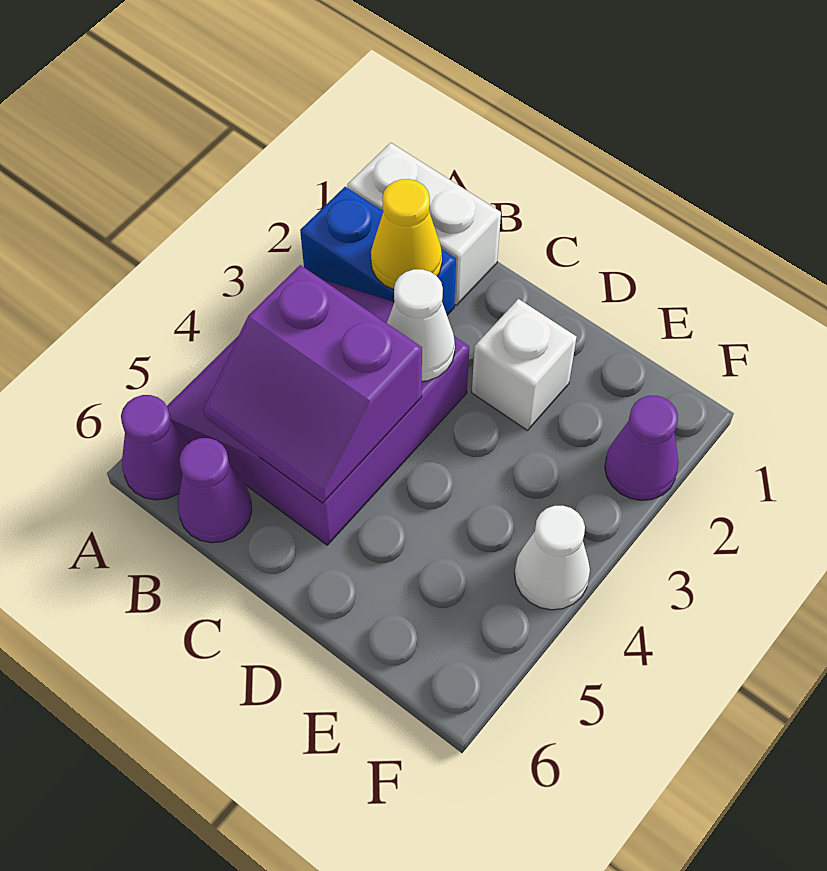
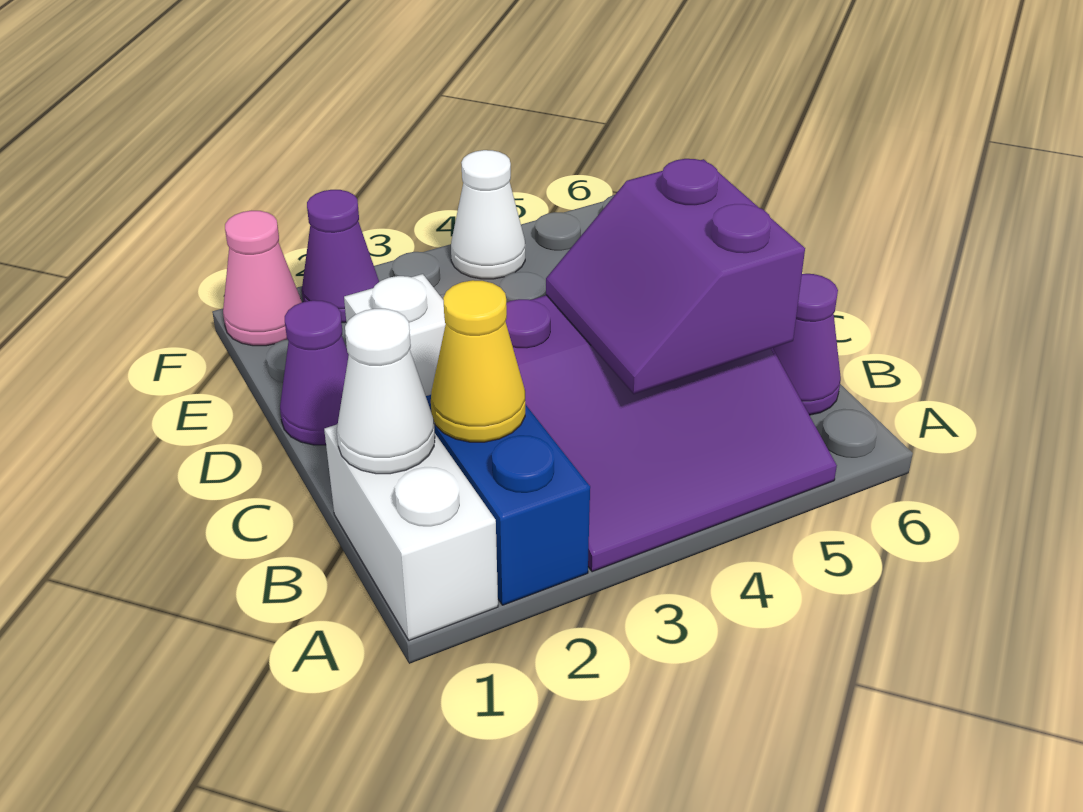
purple cone A6 level 1 -> purple cone D1 level 1
purple slope B4:C5 level 2 top 4 -> purple slope B4:C5 level 2 top 5
white cone C3 level 2 -> white cone B1 level 2
none -> pink cone F1 level 1

